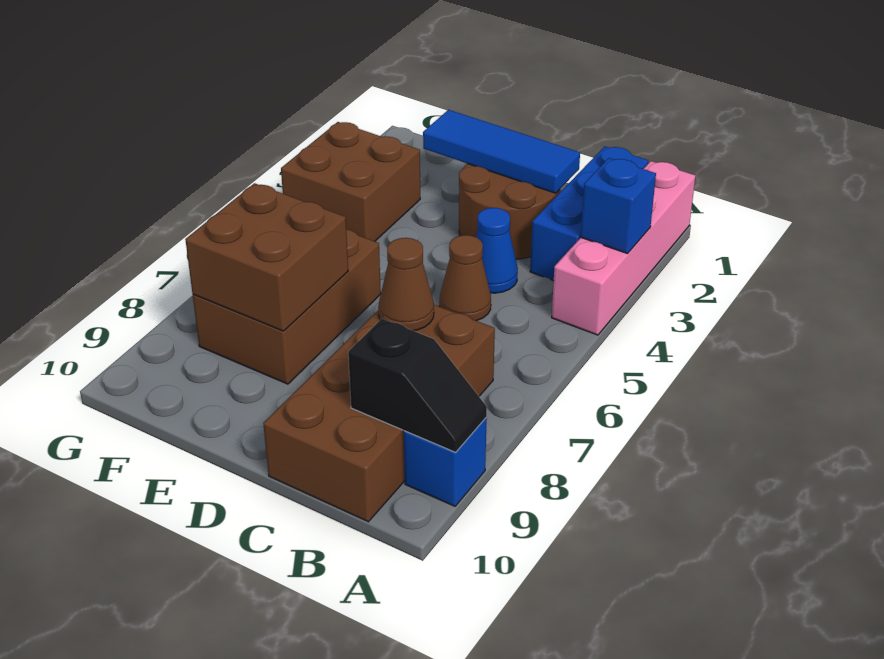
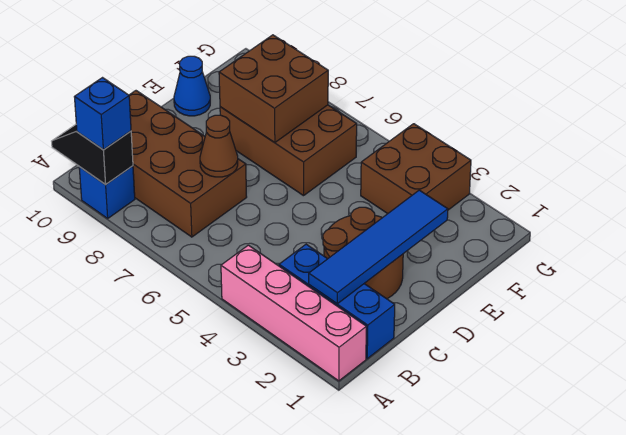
blue brick A3 level 2 -> blue brick A9 level 3
black slope A9:B9 level 2 top B -> black slope A9:A10 level 2 top 9
blue tile C2:E2 level 2 -> blue tile B2:E2 level 2
blue cone C4 level 1 -> blue cone E10 level 1
brown cone C5 level 1 -> none

